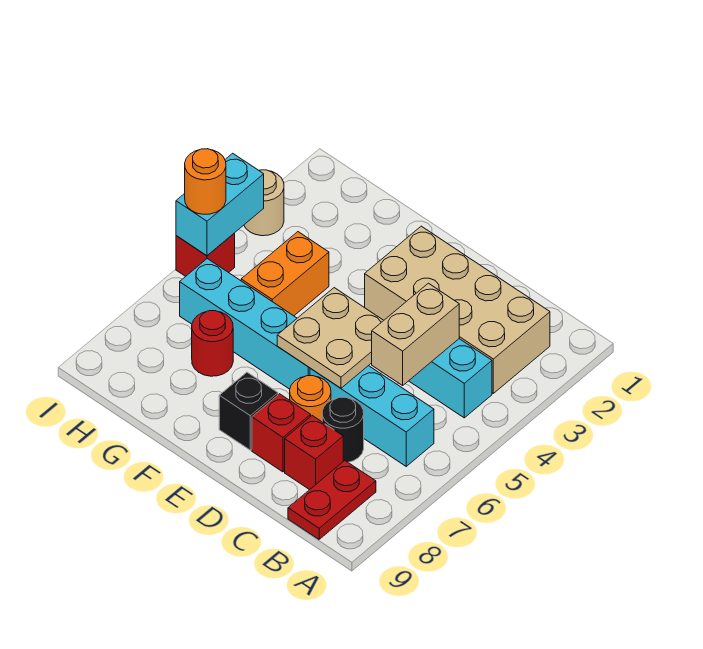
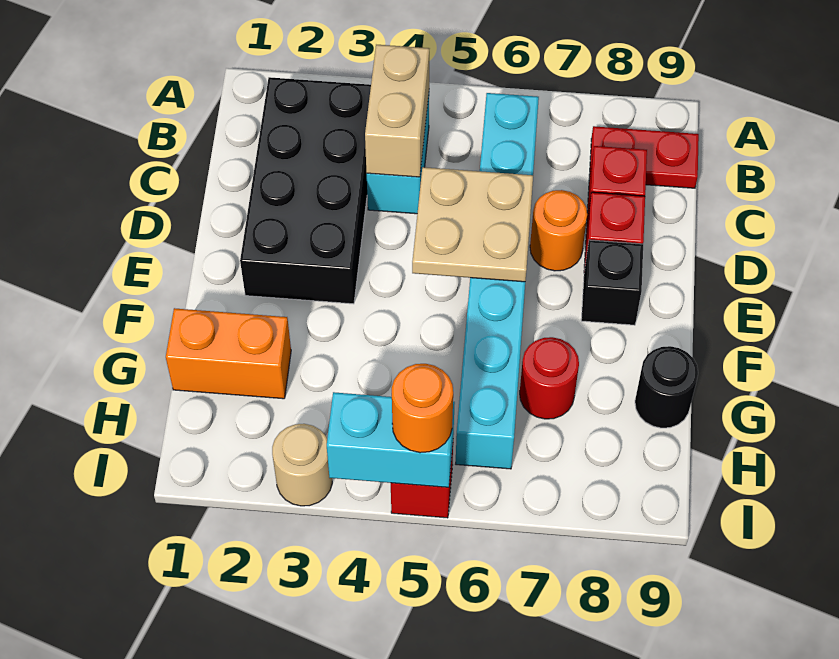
tan brick B2:E3 level 1 -> black brick B2:E3 level 1
tan brick C4:C5 level 2 -> tan brick B4:C4 level 2
black round brick C7 level 1 -> black round brick G9 level 1
orange brick G4:G5 level 1 -> orange brick G1:G2 level 1

